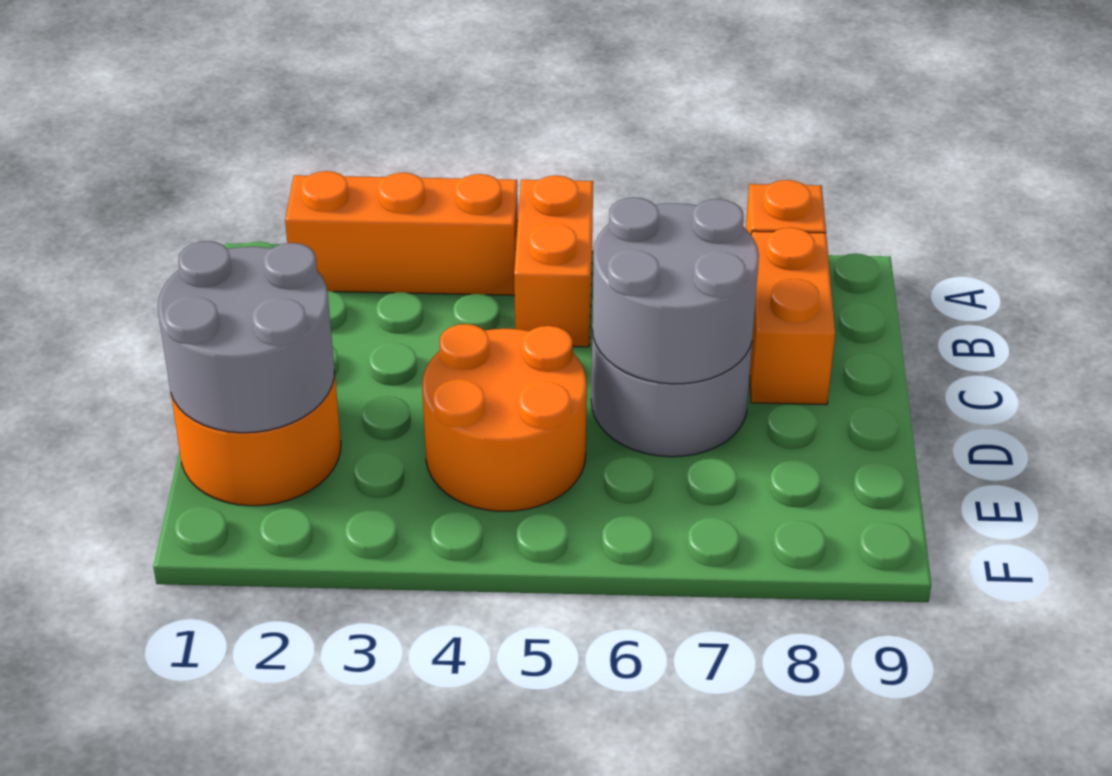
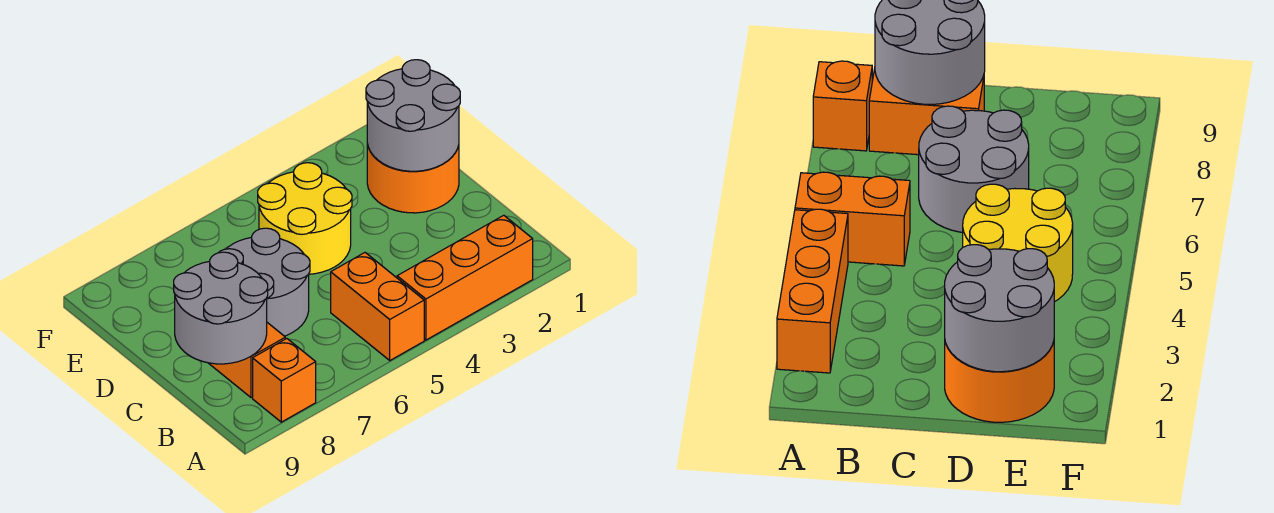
grey round brick C6:D7 level 2 -> grey round brick B8:C9 level 2
orange round brick D4:E5 level 1 -> yellow round brick D4:E5 level 1

